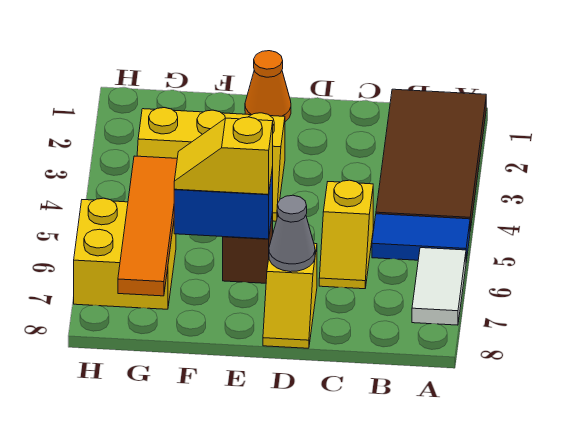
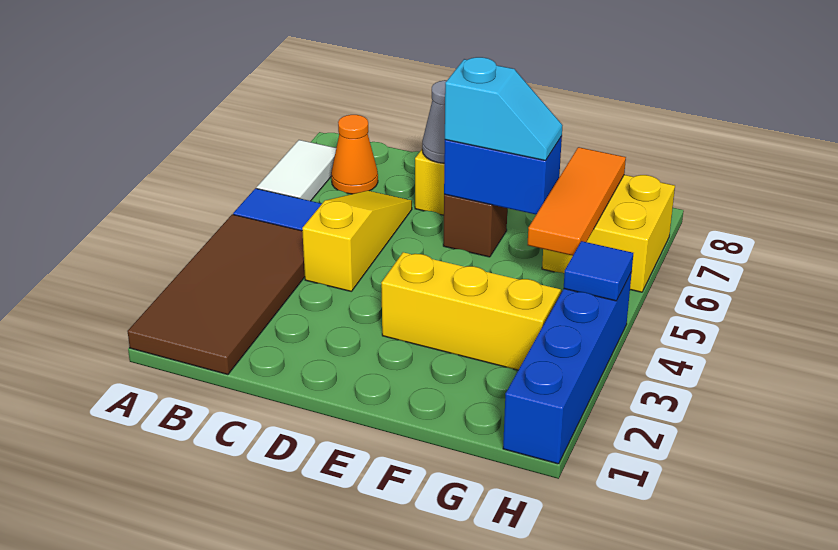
yellow slope C5:C6 level 1 top 5 -> yellow slope C4:C6 level 1 top 4
orange cone E1 level 1 -> orange cone B7 level 1
yellow slope E6:F6 level 3 top E -> cyan slope E6:F6 level 3 top E
orange tile G5:G8 level 2 -> orange tile G5:G7 level 2
none -> blue brick H1:H4 level 1
none -> blue tile H4 level 2

